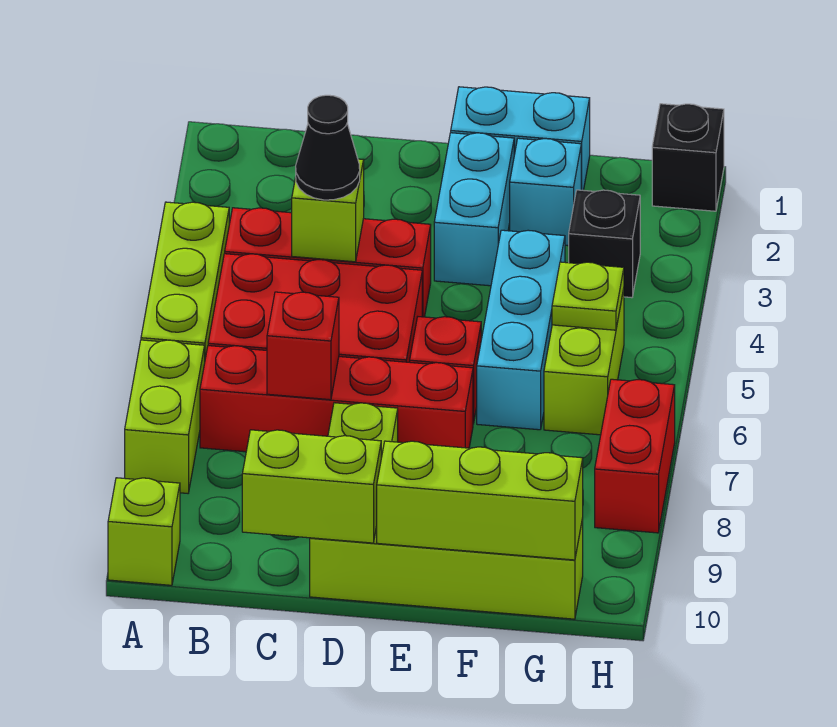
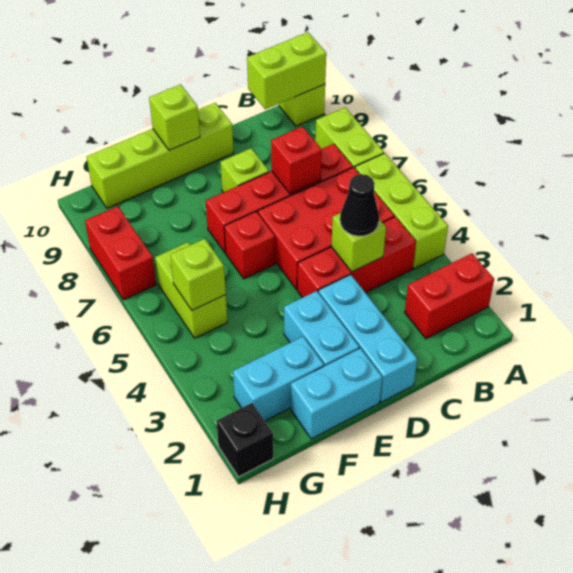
none -> red brick A2:B2 level 1
lime brick C10:D10 level 2 -> lime brick A10:B10 level 2
lime brick E10:G10 level 2 -> lime brick E10 level 2
cyan brick F2 level 1 -> cyan brick F2:G2 level 1
cyan brick F4:F6 level 1 -> cyan brick D1:D3 level 1
black brick G3 level 1 -> none
lime plate G5 level 2 -> lime brick G5 level 2

